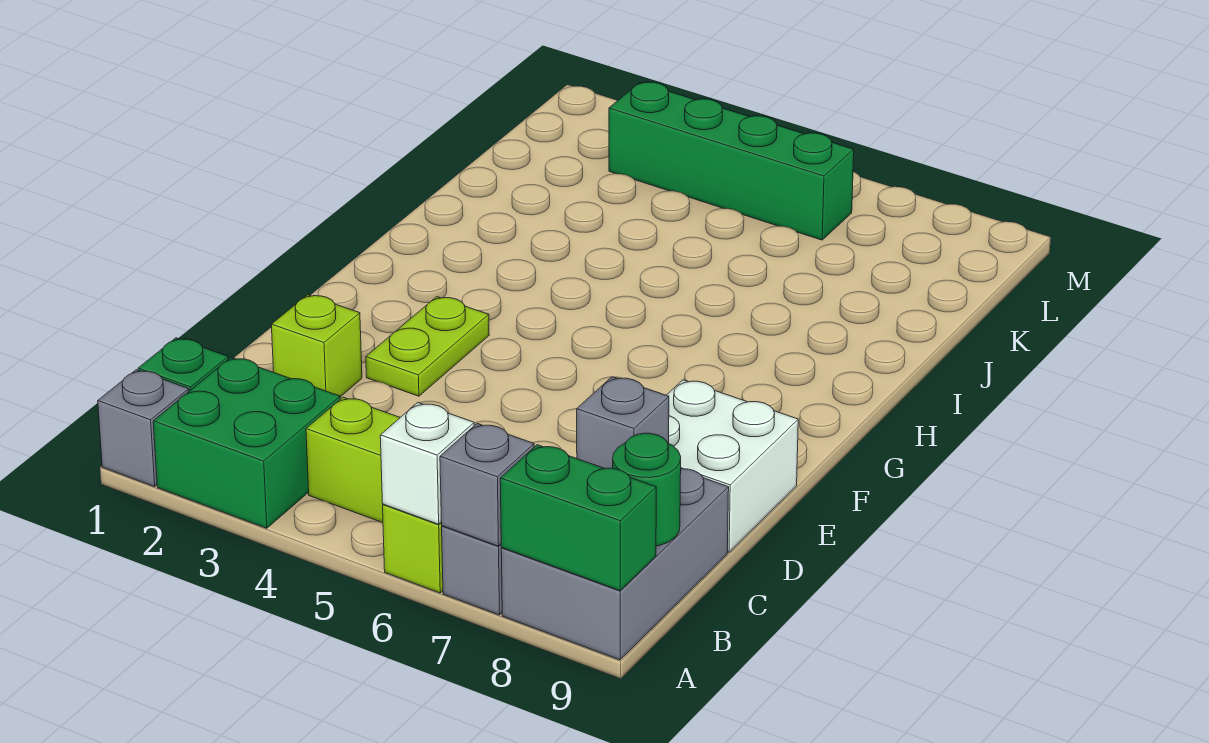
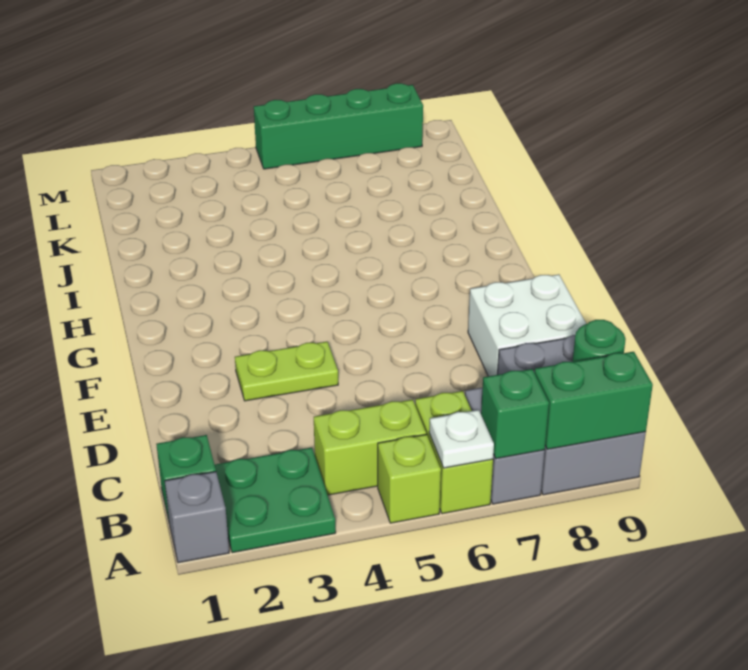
green brick A2:B3 level 1 -> green plate A2:B3 level 1
white brick A6 level 2 -> white plate A6 level 2
grey brick A7 level 2 -> green brick A7 level 2
grey brick C8 level 2 -> none
lime brick D2 level 1 -> lime brick A5 level 1
lime plate E3:F3 level 1 -> lime plate E3:E4 level 1
green brick L3:L6 level 1 -> green brick M5:M8 level 1

